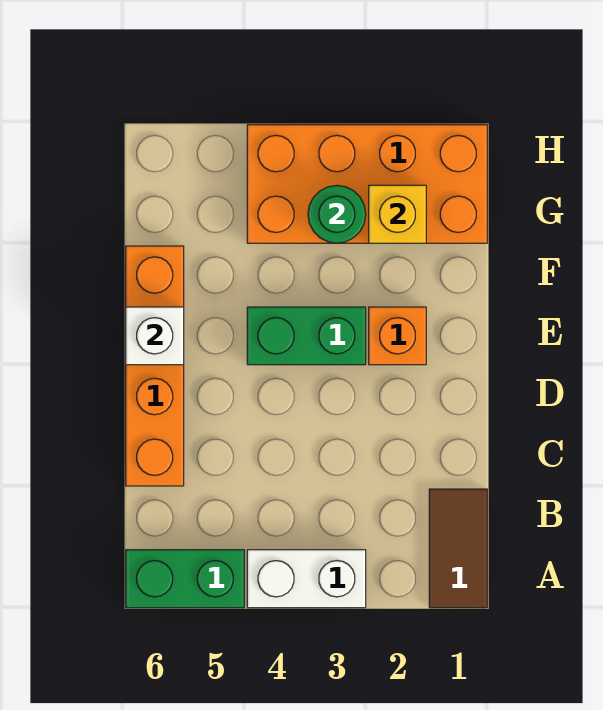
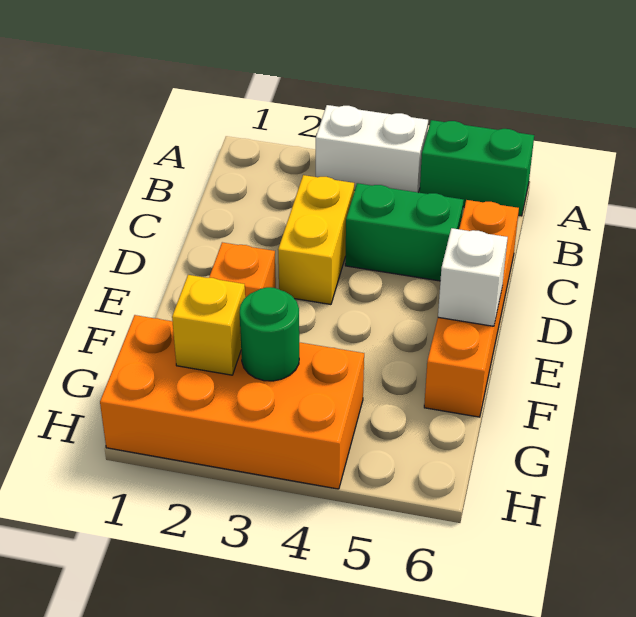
brown tile A1:B1 level 1 -> none
none -> yellow brick C3:D3 level 1
green brick E3:E4 level 1 -> green brick C4:C5 level 1

